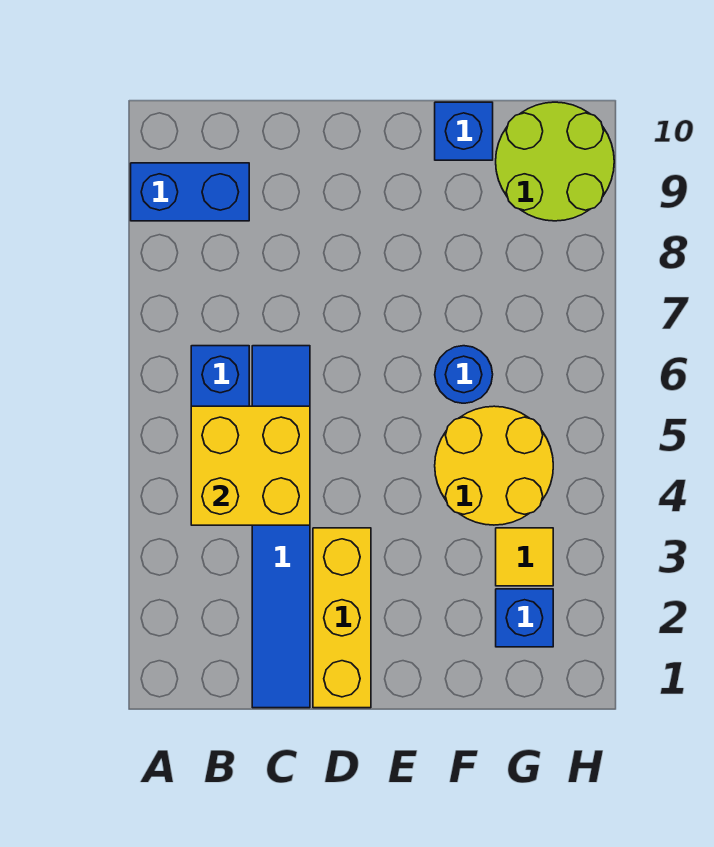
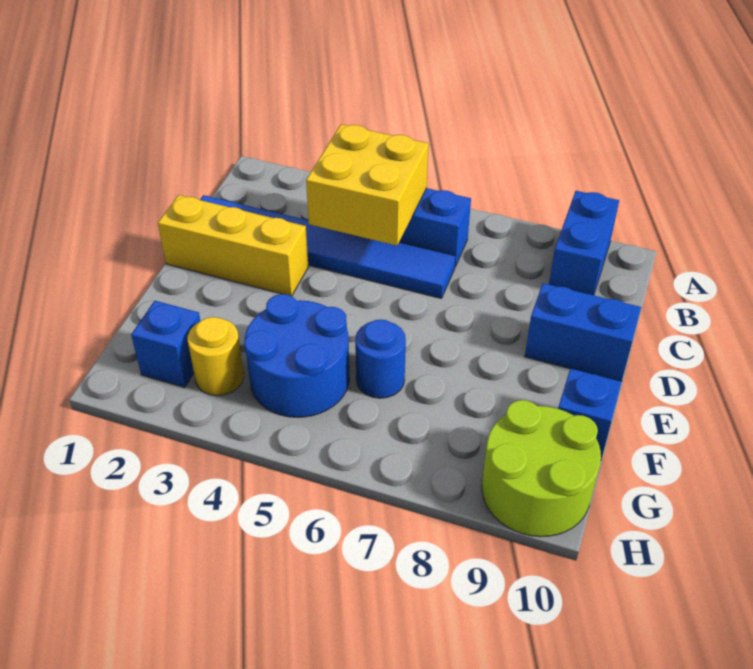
none -> blue brick D9:D10 level 1
yellow round brick F4:G5 level 1 -> blue round brick F4:G5 level 1
yellow tile G3 level 1 -> yellow round brick G3 level 1

